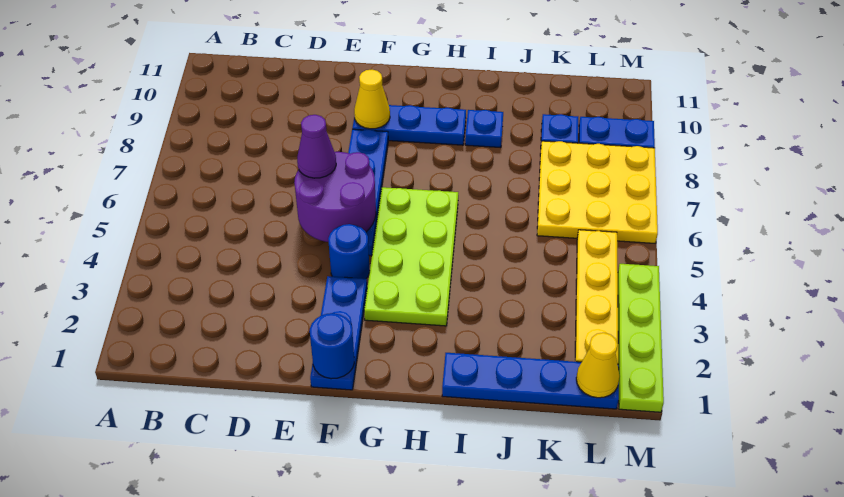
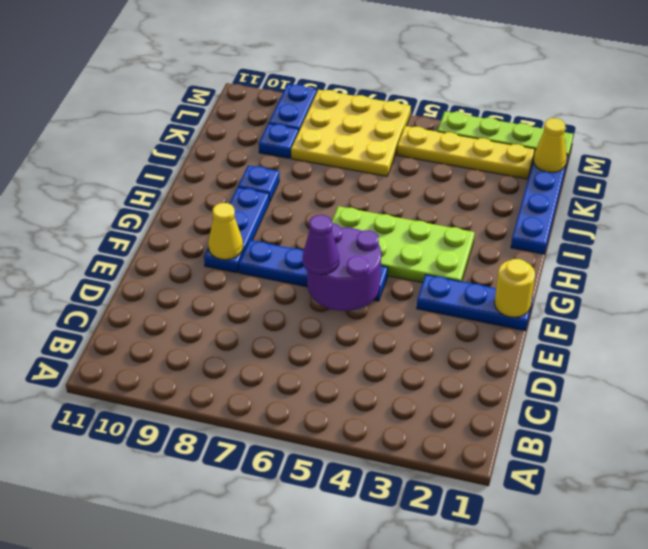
blue round brick F1 level 2 -> yellow round brick F1 level 2
blue round brick F4 level 1 -> none

